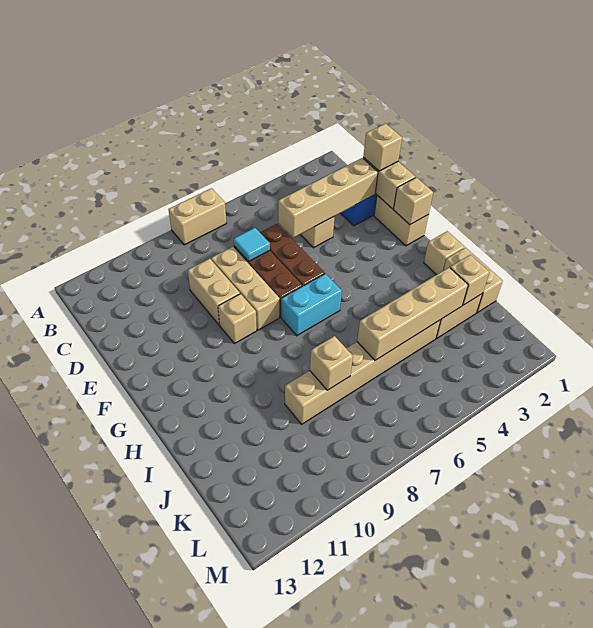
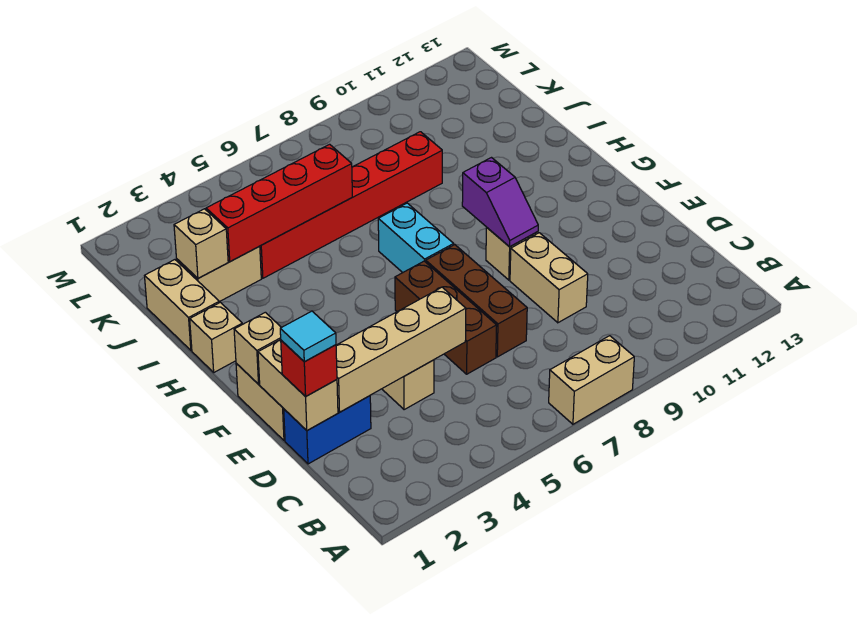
tan brick D1 level 3 -> red brick D1 level 3
cyan tile D7 level 2 -> cyan tile D1 level 4
tan brick D8:F8 level 1 -> none
none -> purple slope F9:G9 level 2 top G
cyan brick G6:G7 level 1 -> cyan brick G7:H7 level 1
tan brick J3:J6 level 2 -> red brick J3:J6 level 2
tan brick J4:J9 level 1 -> red brick J4:J9 level 1
tan brick J8 level 2 -> none

